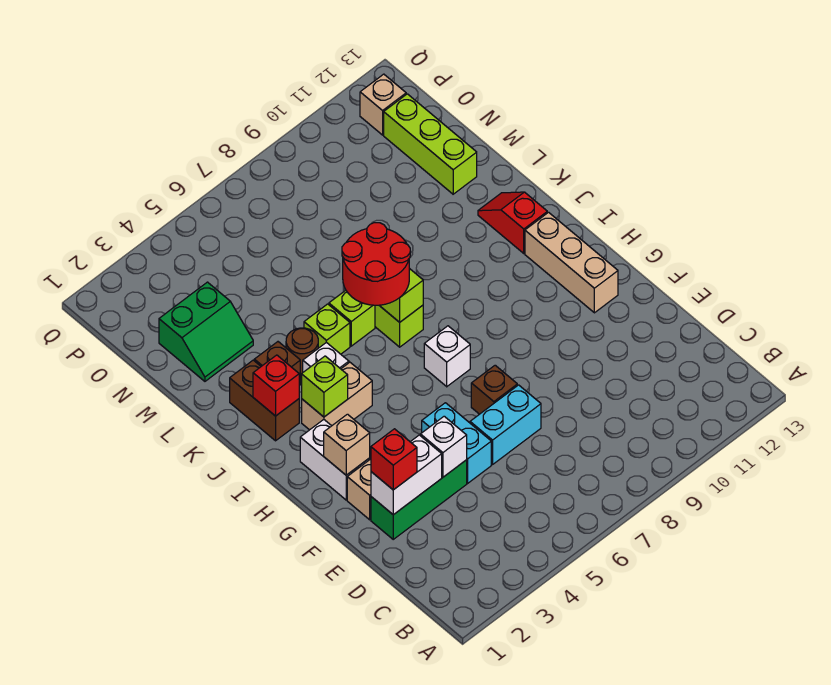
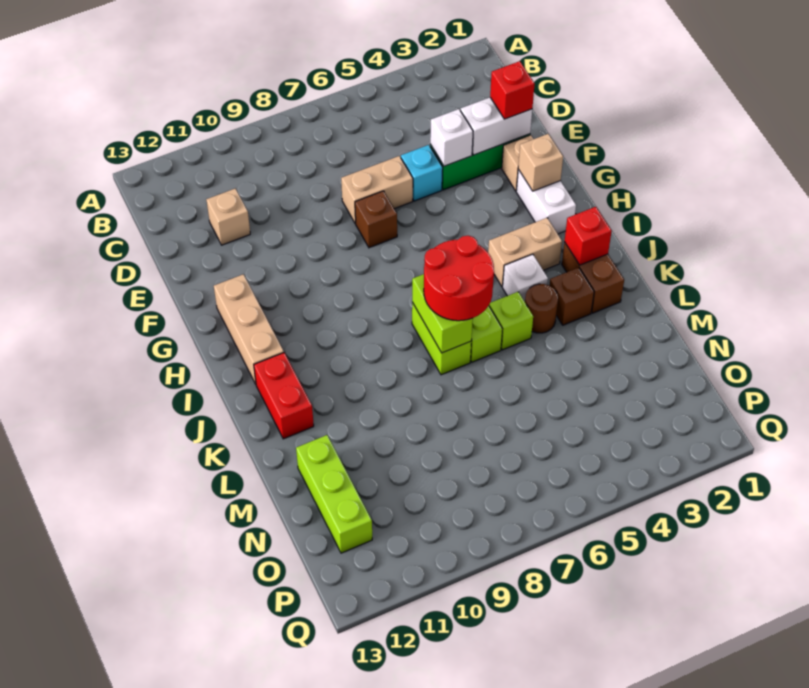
cyan brick E5:F5 level 1 -> cyan brick E5 level 1
cyan brick E6:E7 level 1 -> tan brick E6:E7 level 1
white brick H7 level 1 -> none
lime brick I3 level 2 -> none
red slope J12:K12 level 1 top J -> red brick J12:K12 level 1
green slope M2:N3 level 1 top N -> none
tan brick P12 level 1 -> tan brick D11 level 1

